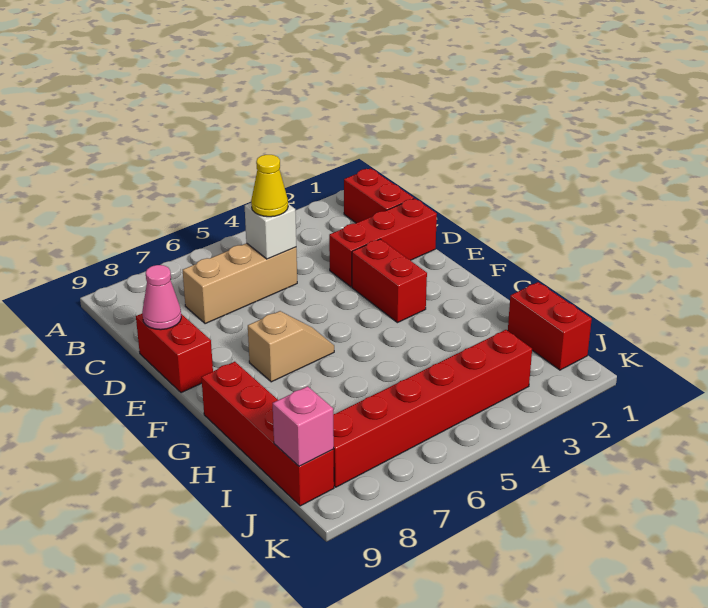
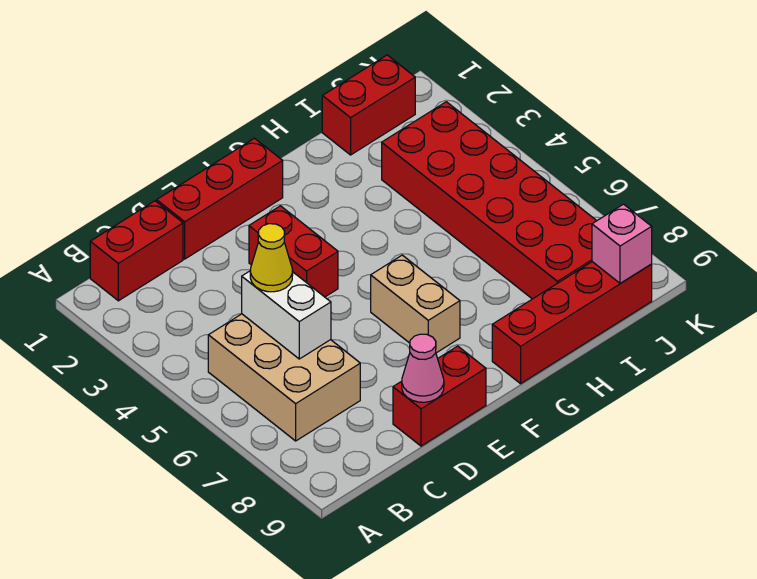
tan brick C5:C7 level 1 -> tan brick B5:C7 level 1
white brick C5 level 2 -> white brick C5:C6 level 2
red brick D1:D3 level 1 -> red brick D1:F1 level 1
red brick E3:F3 level 1 -> red brick E3:E4 level 1
tan slope F6:F7 level 1 top 7 -> tan brick F6:F7 level 1
red brick J3:J8 level 1 -> red brick I3:J8 level 1

